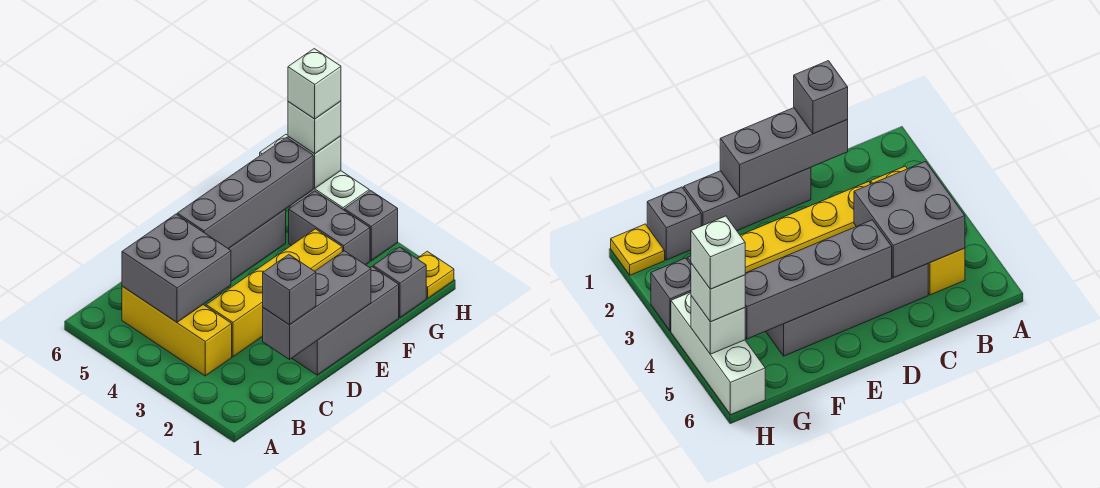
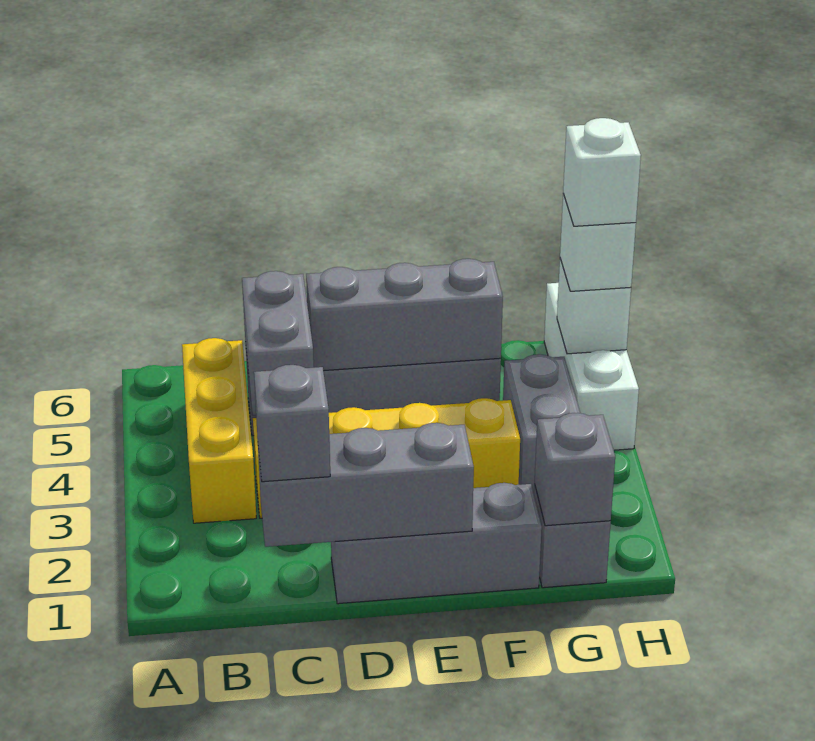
grey brick B4:C5 level 2 -> grey brick C4:C5 level 2
grey brick D5:G5 level 2 -> grey brick D5:F5 level 2
yellow plate H1 level 1 -> none
grey brick H3 level 1 -> grey brick G1 level 2

